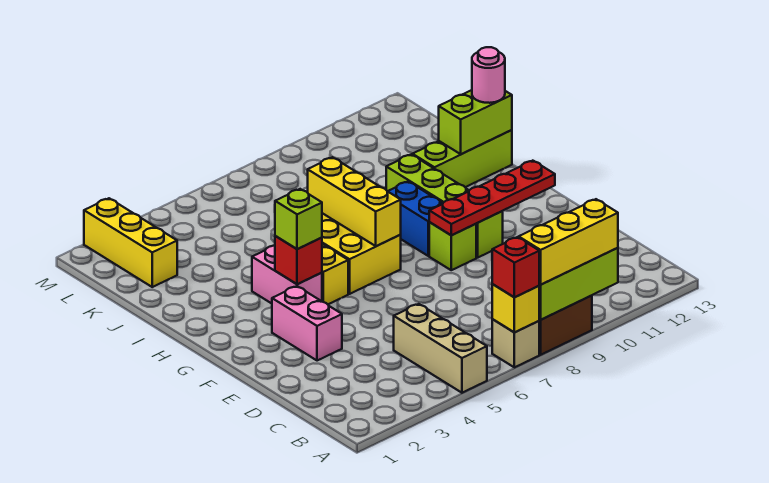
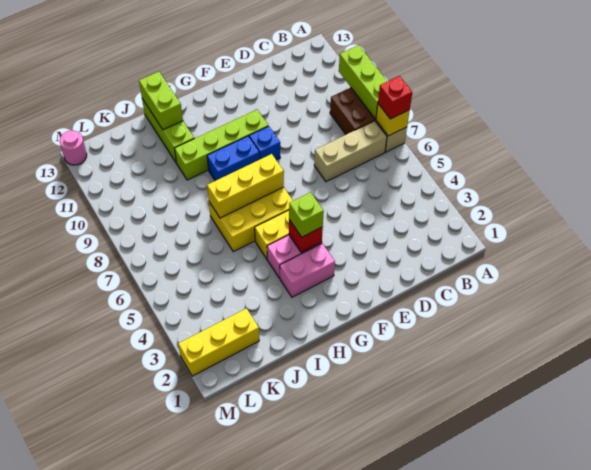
tan brick A5:C5 level 1 -> tan brick B7:D7 level 1
yellow brick A8:A10 level 3 -> none
pink brick E3:F3 level 1 -> pink brick G3:H3 level 1
lime brick F9 level 1 -> blue brick F9 level 1
red plate F9:F12 level 2 -> none
pink round brick I13 level 3 -> pink round brick M13 level 1

